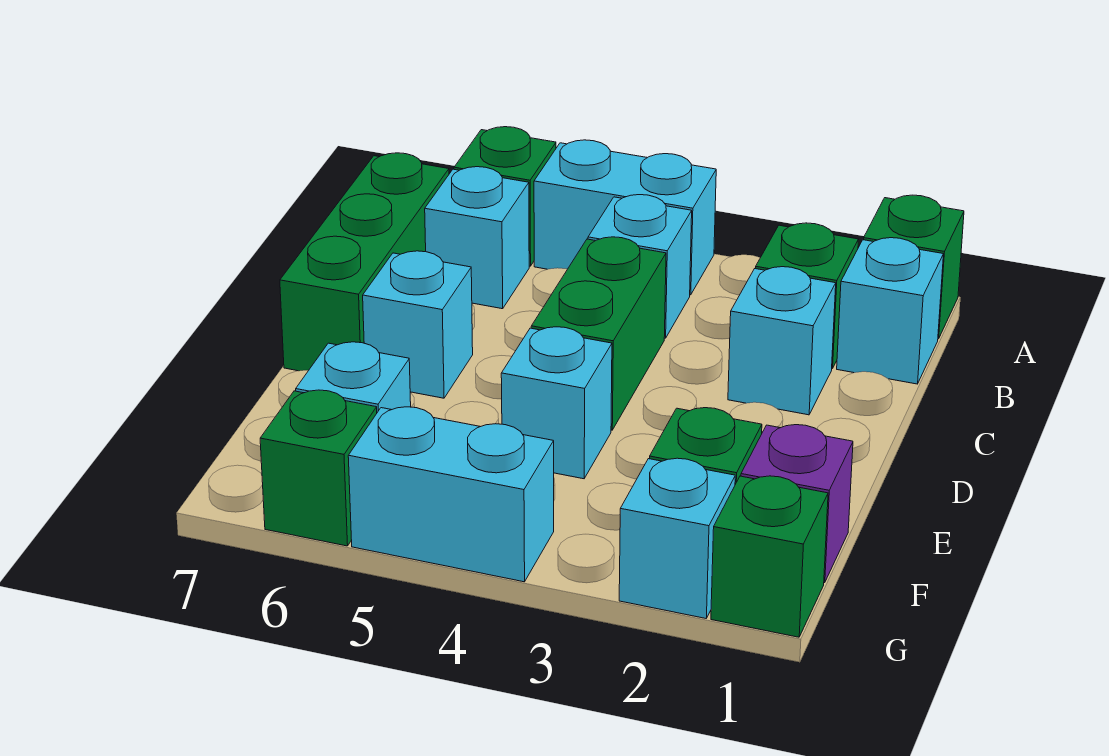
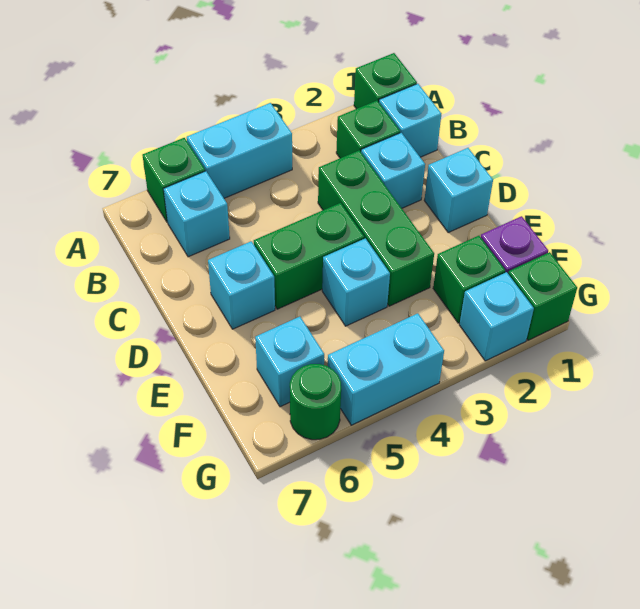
cyan brick B4 level 1 -> cyan brick D1 level 1
green brick B7:D7 level 1 -> green brick C3:E3 level 1
green brick C4:D4 level 1 -> green brick D4:D5 level 1
green brick G6 level 1 -> green round brick G6 level 1

